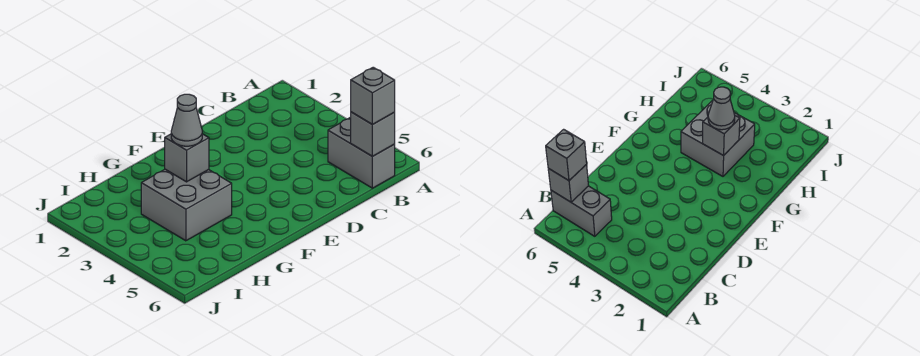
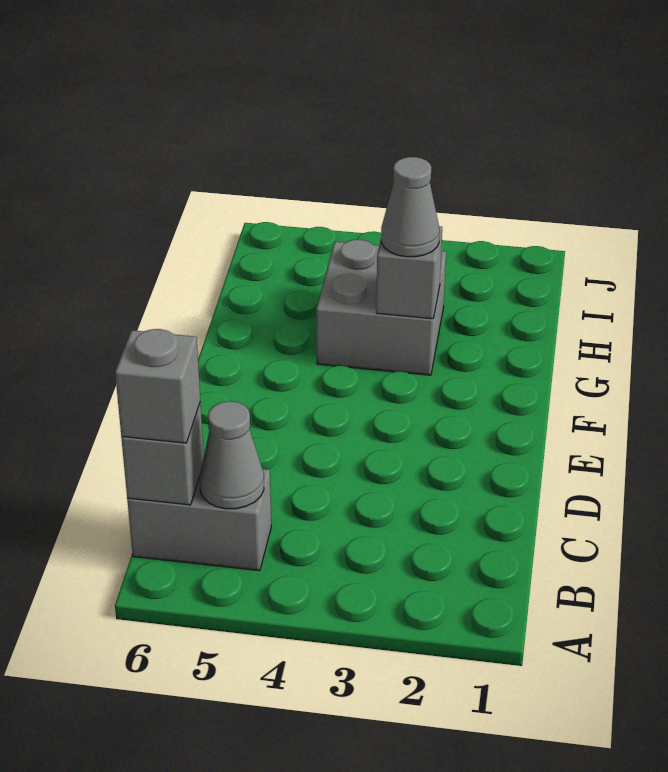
none -> grey cone B5 level 2

